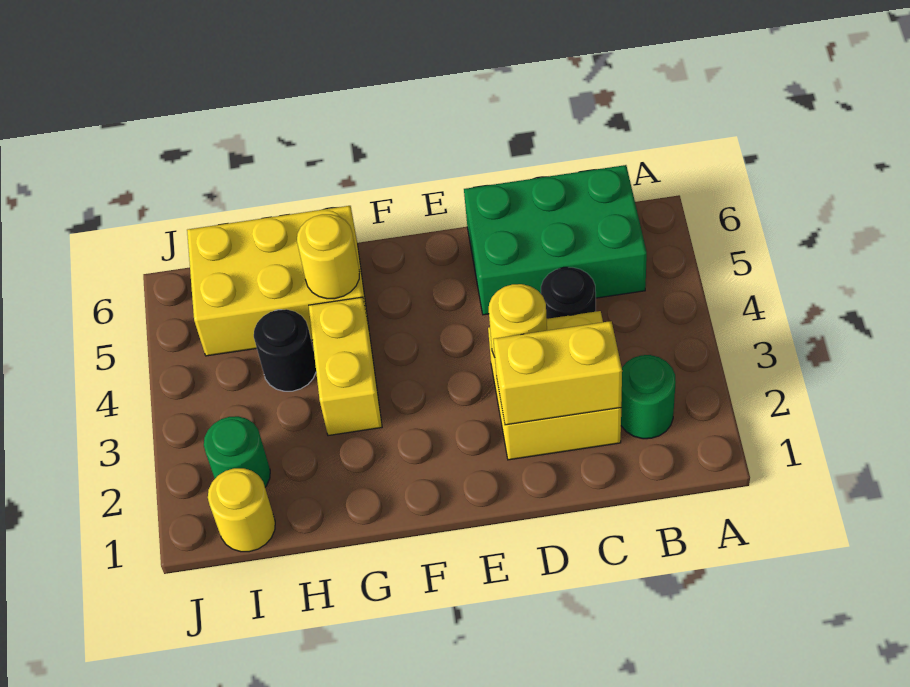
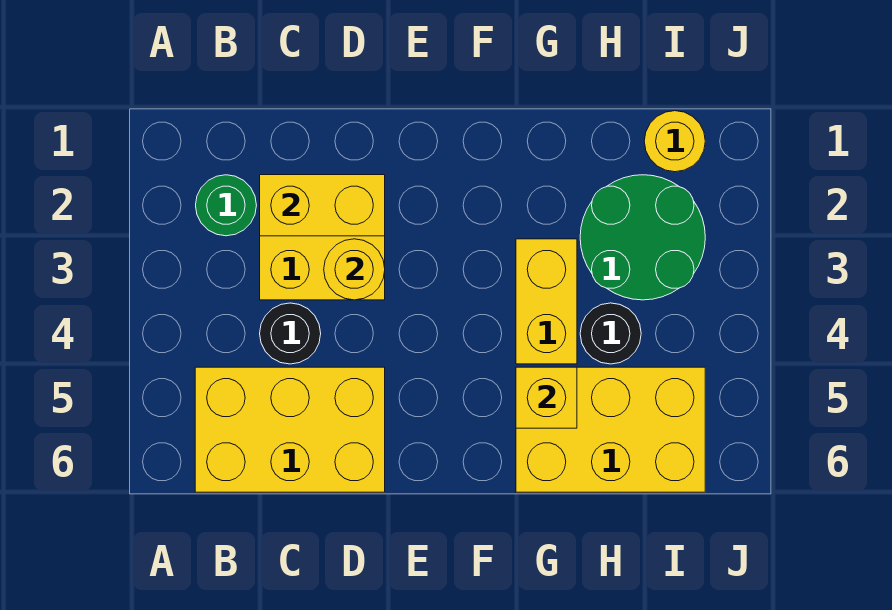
green brick B5:D6 level 1 -> yellow brick B5:D6 level 1
yellow round brick G5 level 2 -> yellow brick G5 level 2
green round brick I2 level 1 -> green round brick H2:I3 level 1

